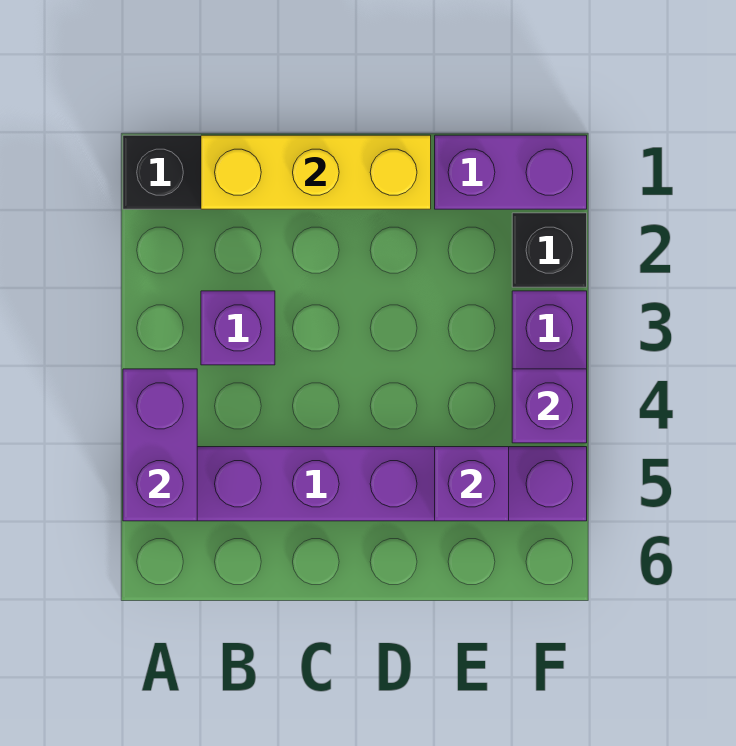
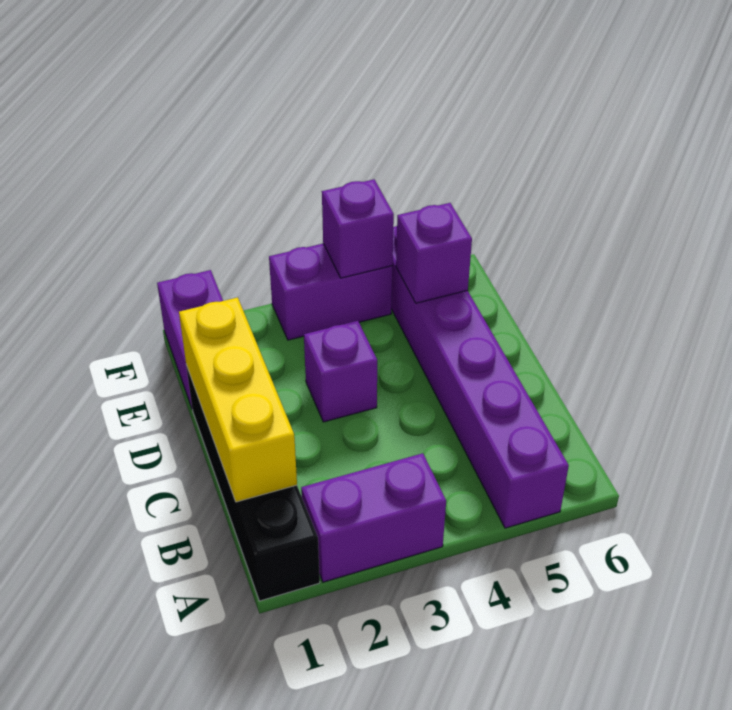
purple brick A4:A5 level 2 -> purple brick A2:A3 level 1
purple brick B3 level 1 -> purple brick D3 level 1
black brick F2 level 1 -> none

